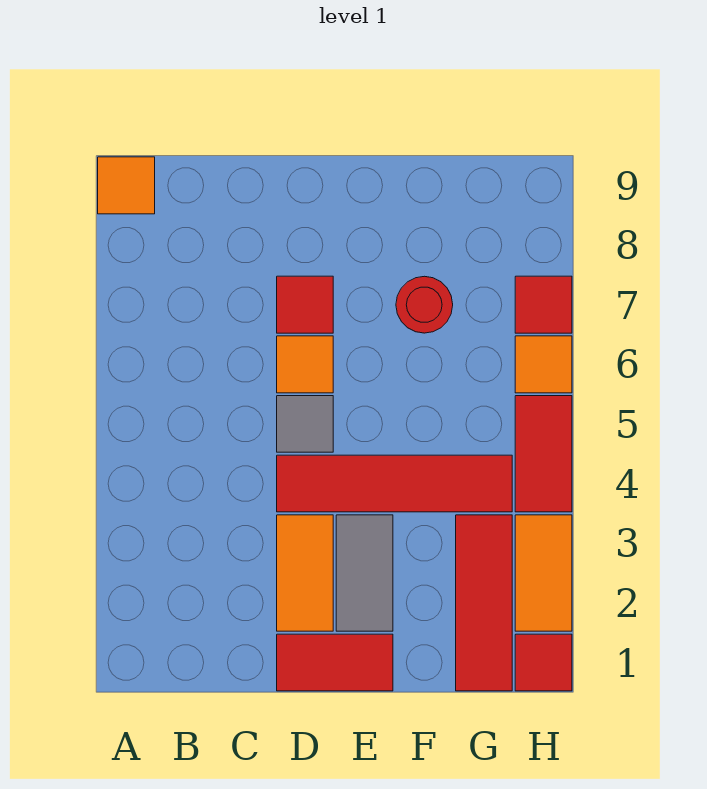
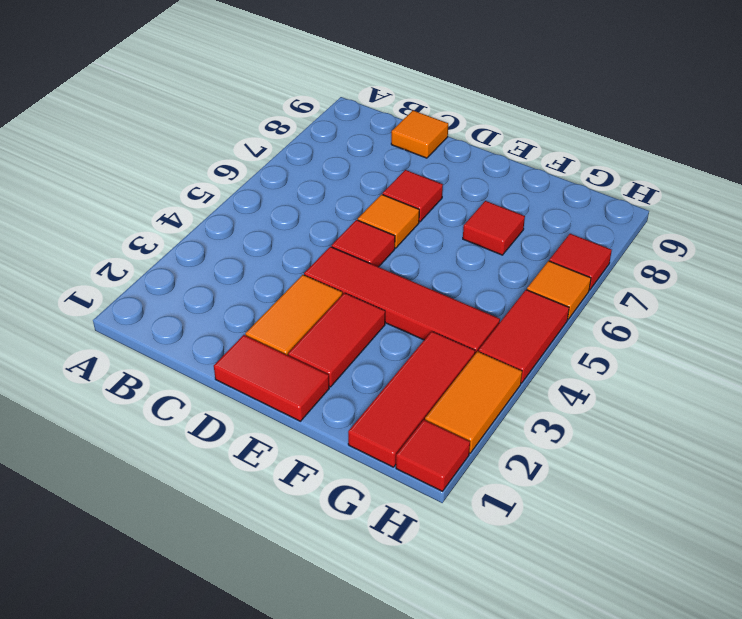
orange tile A9 level 1 -> orange tile C9 level 1
grey tile D5 level 1 -> red tile D5 level 1
grey tile E2:E3 level 1 -> red tile E2:E3 level 1
red round brick F7 level 1 -> red tile F7 level 1

